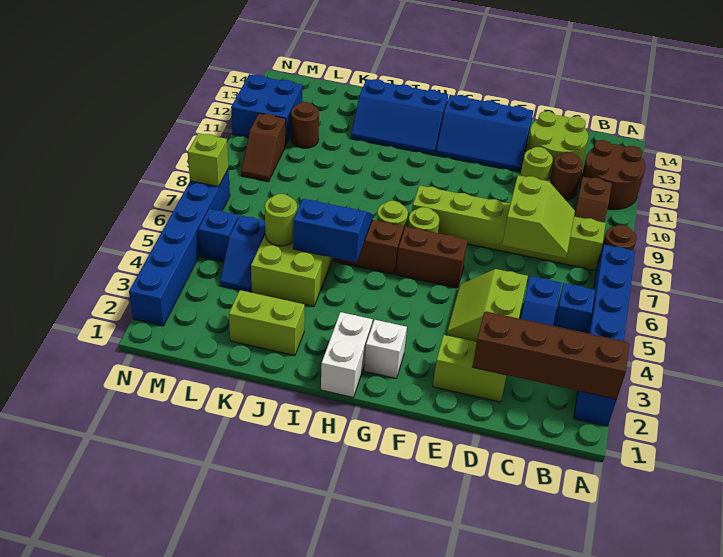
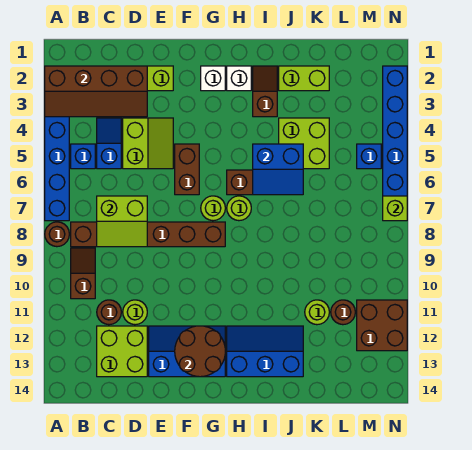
brown round brick A11:B12 level 1 -> brown round brick F12:G13 level 2
lime brick B8:G8 level 1 -> brown brick B8:G8 level 1
lime slope C7:D8 level 2 top D -> lime slope C7:D8 level 2 top 7
lime round brick C12:D13 level 1 -> lime brick C12:D13 level 1
brown brick F6:G6 level 1 -> brown brick F5:F6 level 1
white brick H1:H2 level 1 -> white brick H2 level 1
lime round brick K5 level 2 -> lime round brick K11 level 1
blue slope L4:L5 level 1 top 5 -> none
brown slope M9:M10 level 1 top 10 -> brown slope I2:I3 level 1 top 3
blue brick M11:N12 level 1 -> brown brick M11:N12 level 1

